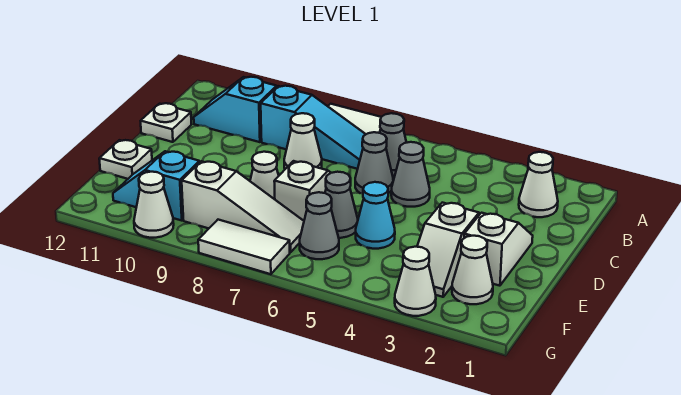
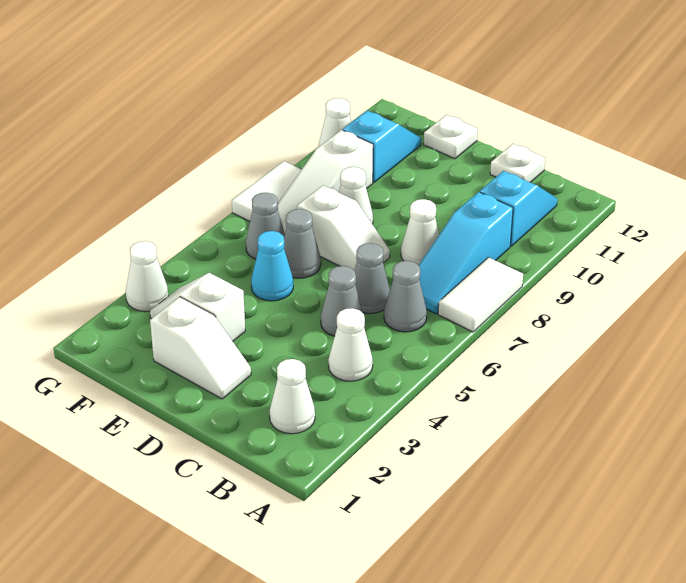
white cone F2 level 1 -> white cone B4 level 1

